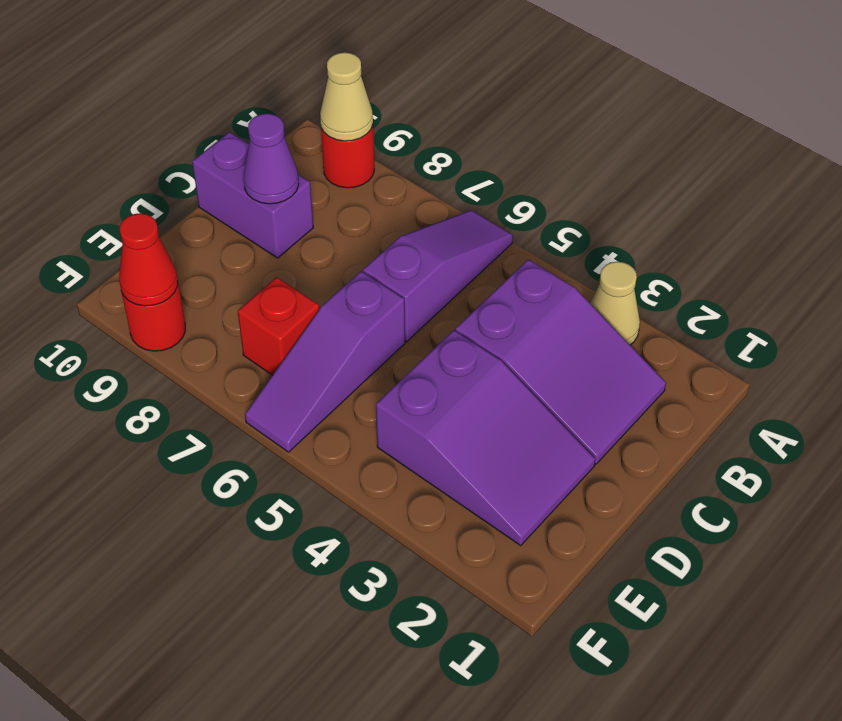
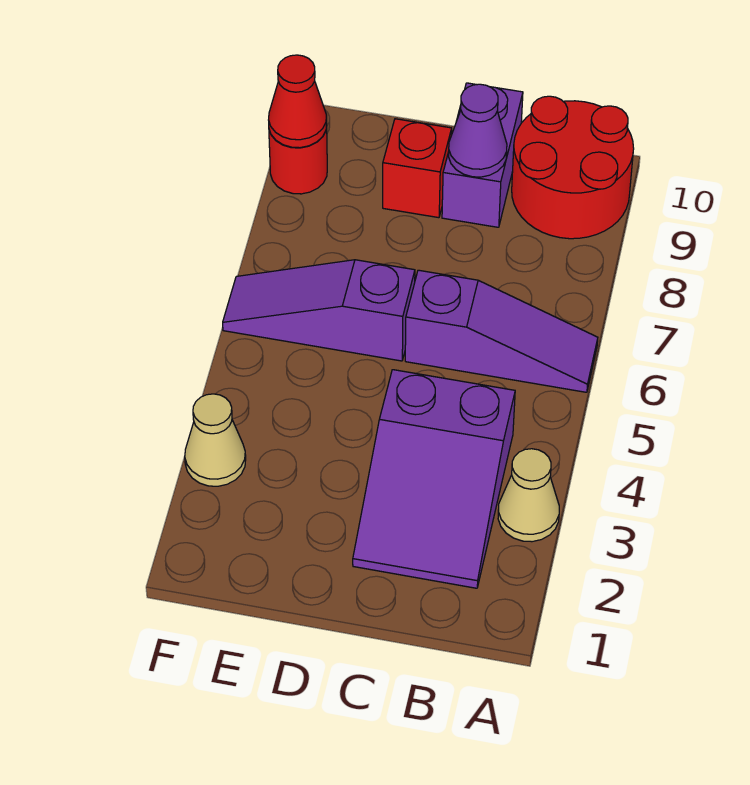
red round brick A9 level 1 -> red round brick A9:B10 level 1
tan cone A9 level 2 -> tan cone F3 level 1
purple slope D2:E4 level 1 top 4 -> none
red brick E7 level 1 -> red brick D9 level 1

